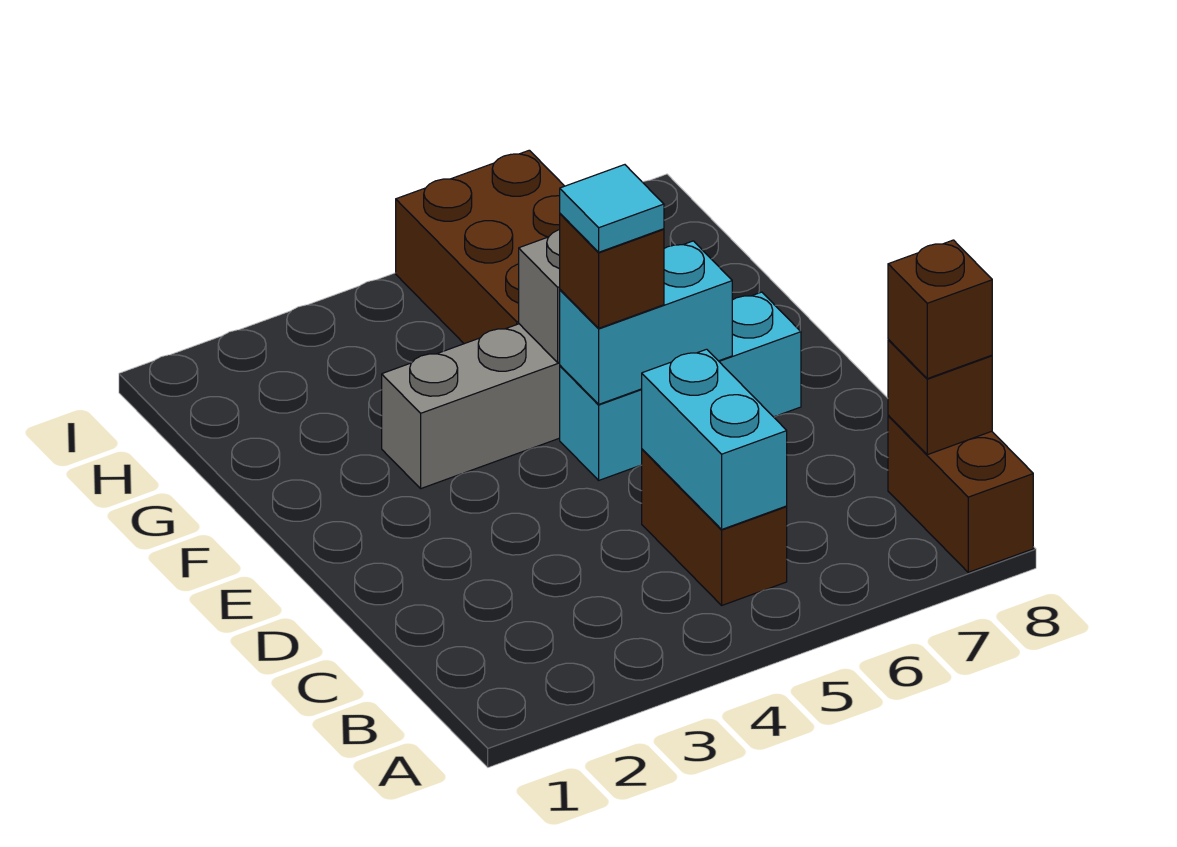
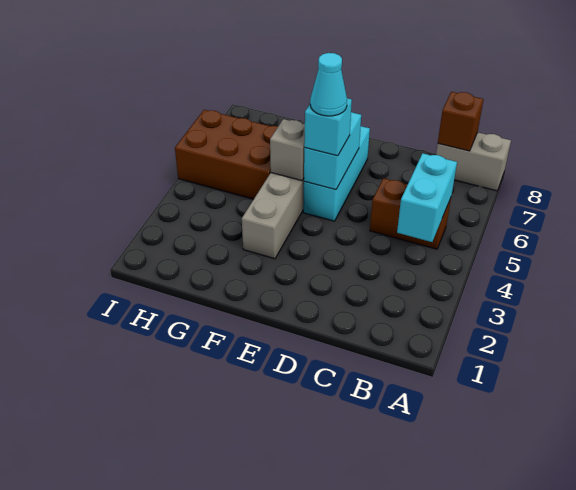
brown brick A8:B8 level 1 -> grey brick A8:B8 level 1
cyan brick B5:C5 level 2 -> cyan brick B4:B5 level 2
brown brick B8 level 3 -> none
brown brick E5 level 3 -> cyan brick E5 level 3
cyan tile E5 level 4 -> cyan cone E5 level 4

